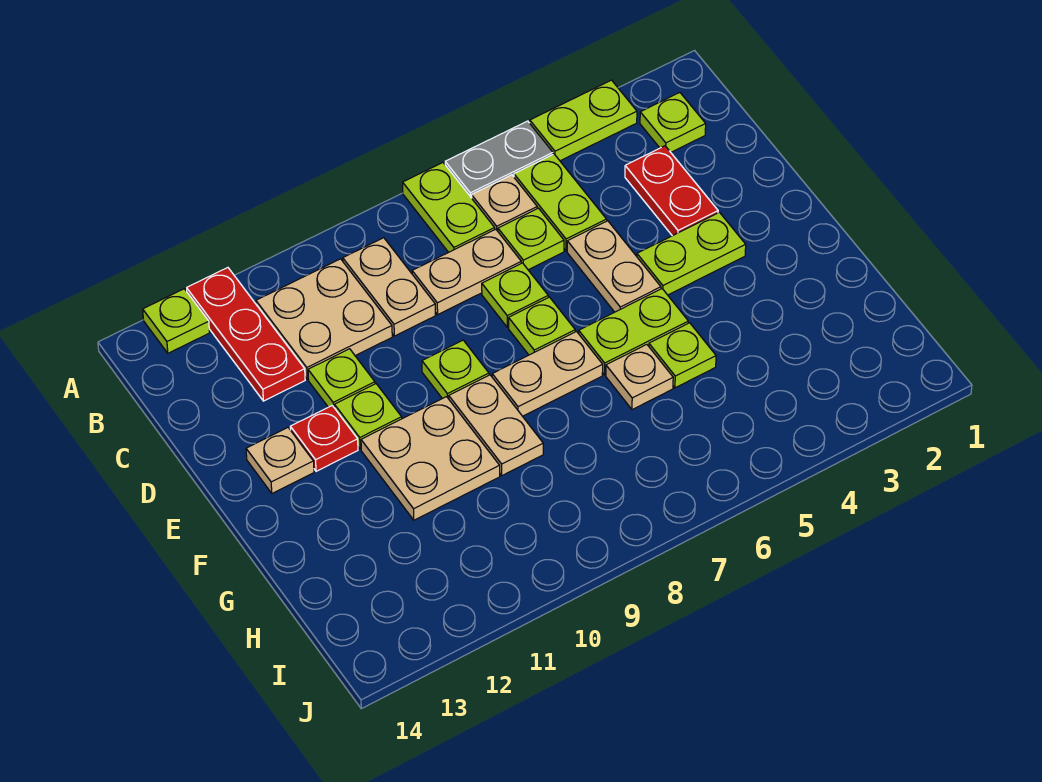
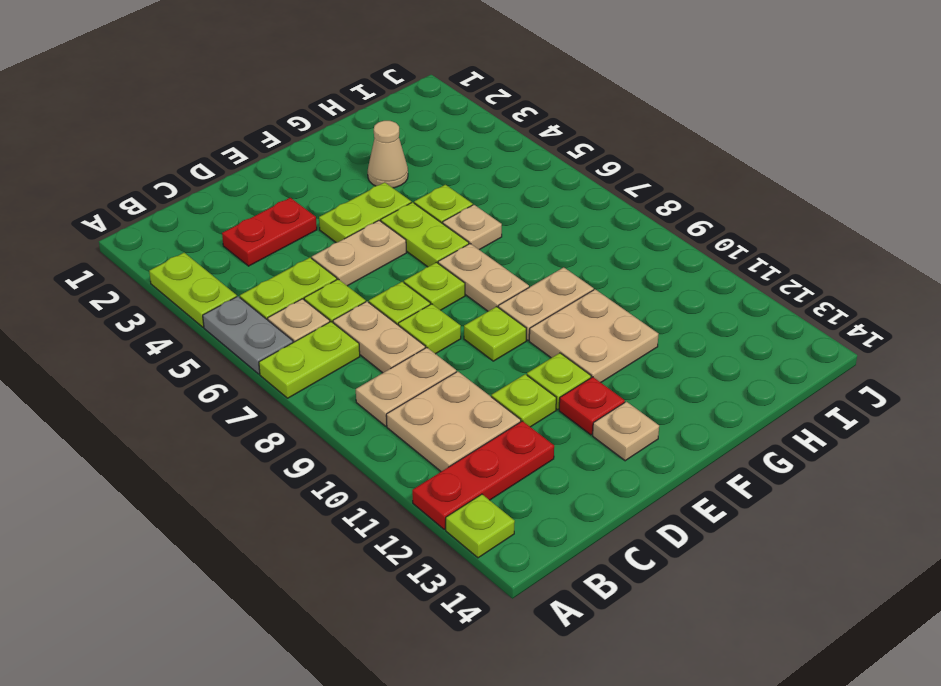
lime plate B2 level 1 -> lime plate D8 level 1
lime plate E3:E4 level 1 -> lime plate E4:F4 level 1
none -> tan cone G3 level 1

